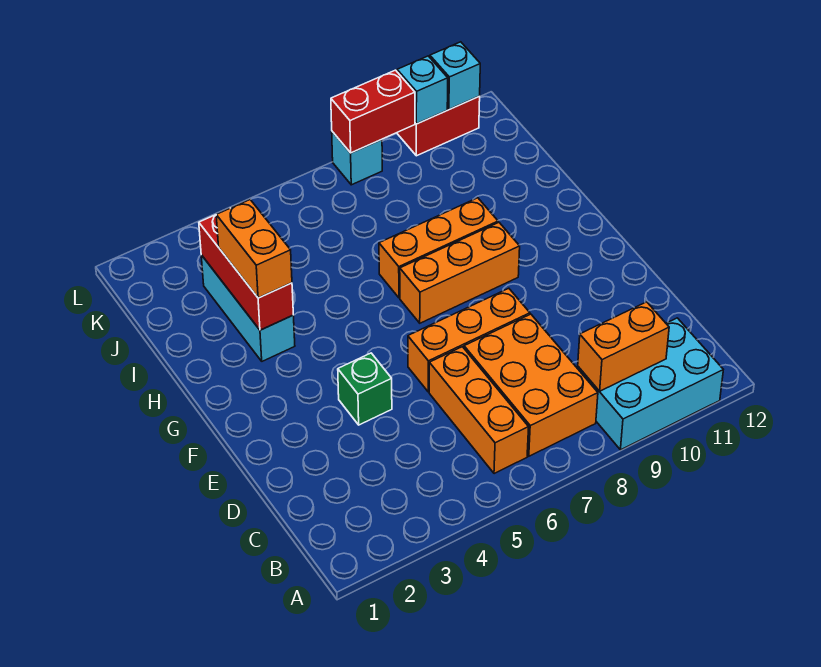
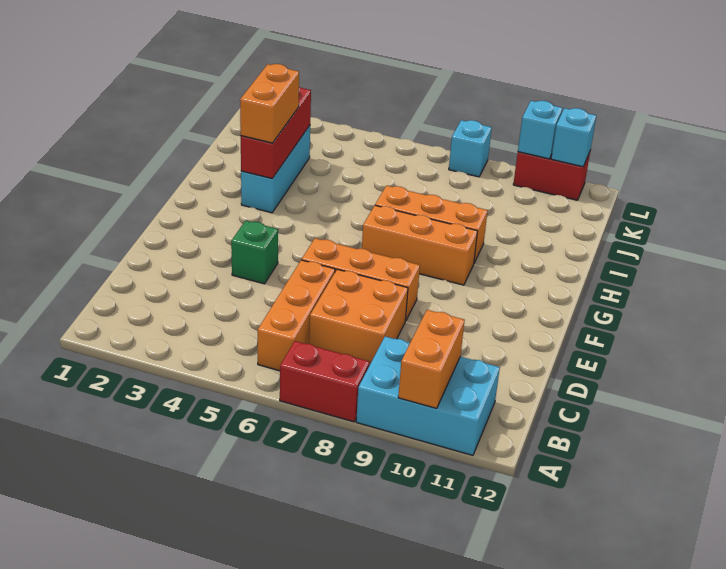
orange brick B7:D8 level 1 -> orange brick C7:D8 level 1
orange brick B9:B10 level 2 -> orange brick A10:B10 level 2
red brick L8:L9 level 2 -> red brick A7:A8 level 1

